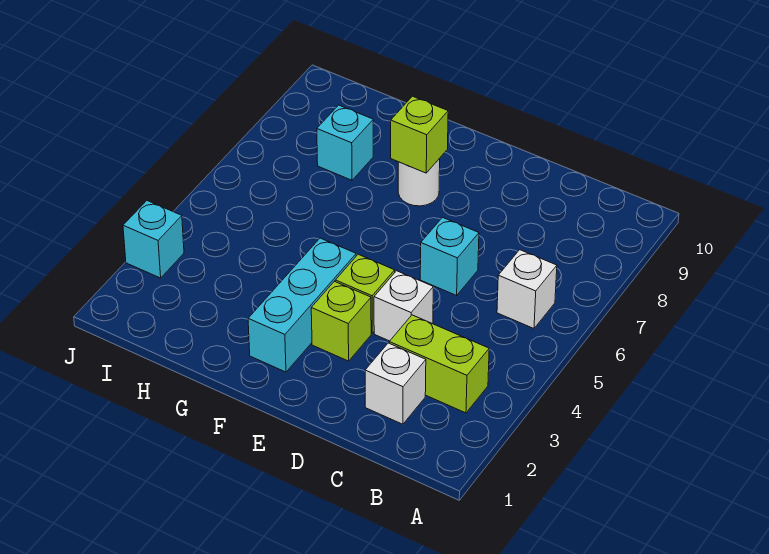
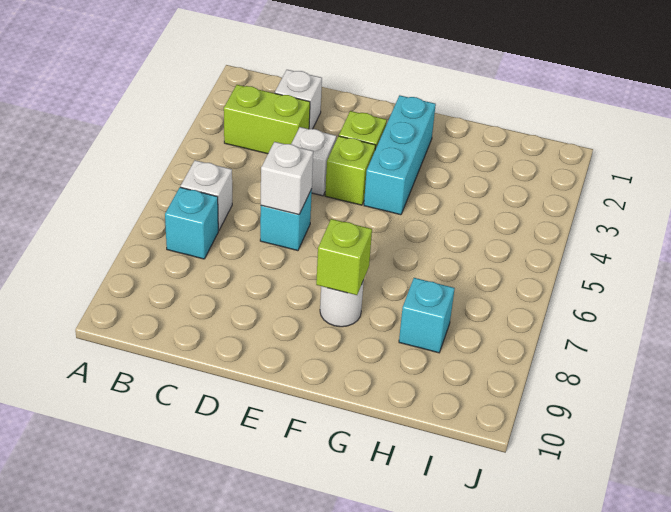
none -> white brick D6 level 2
cyan brick J3 level 1 -> cyan brick B7 level 1

